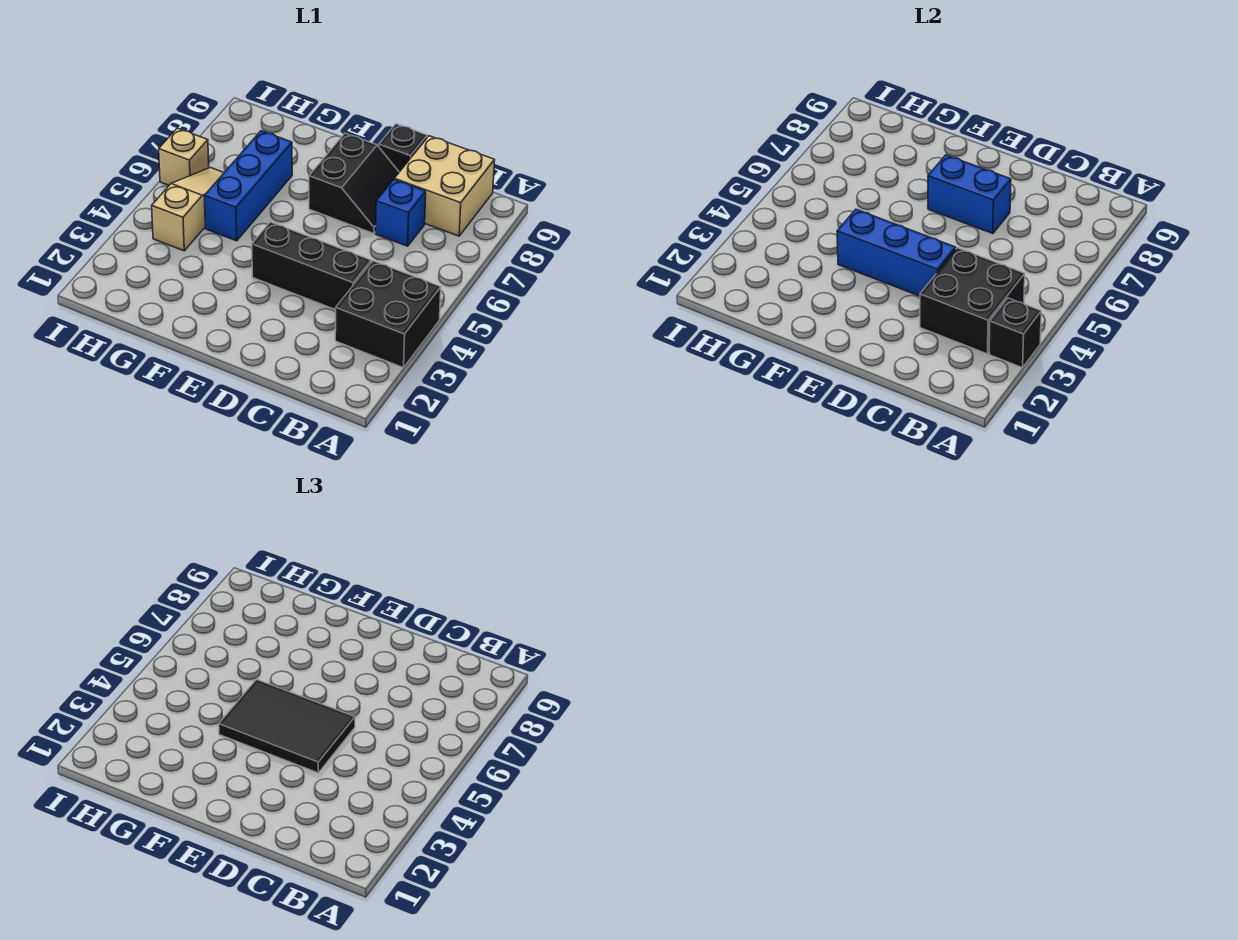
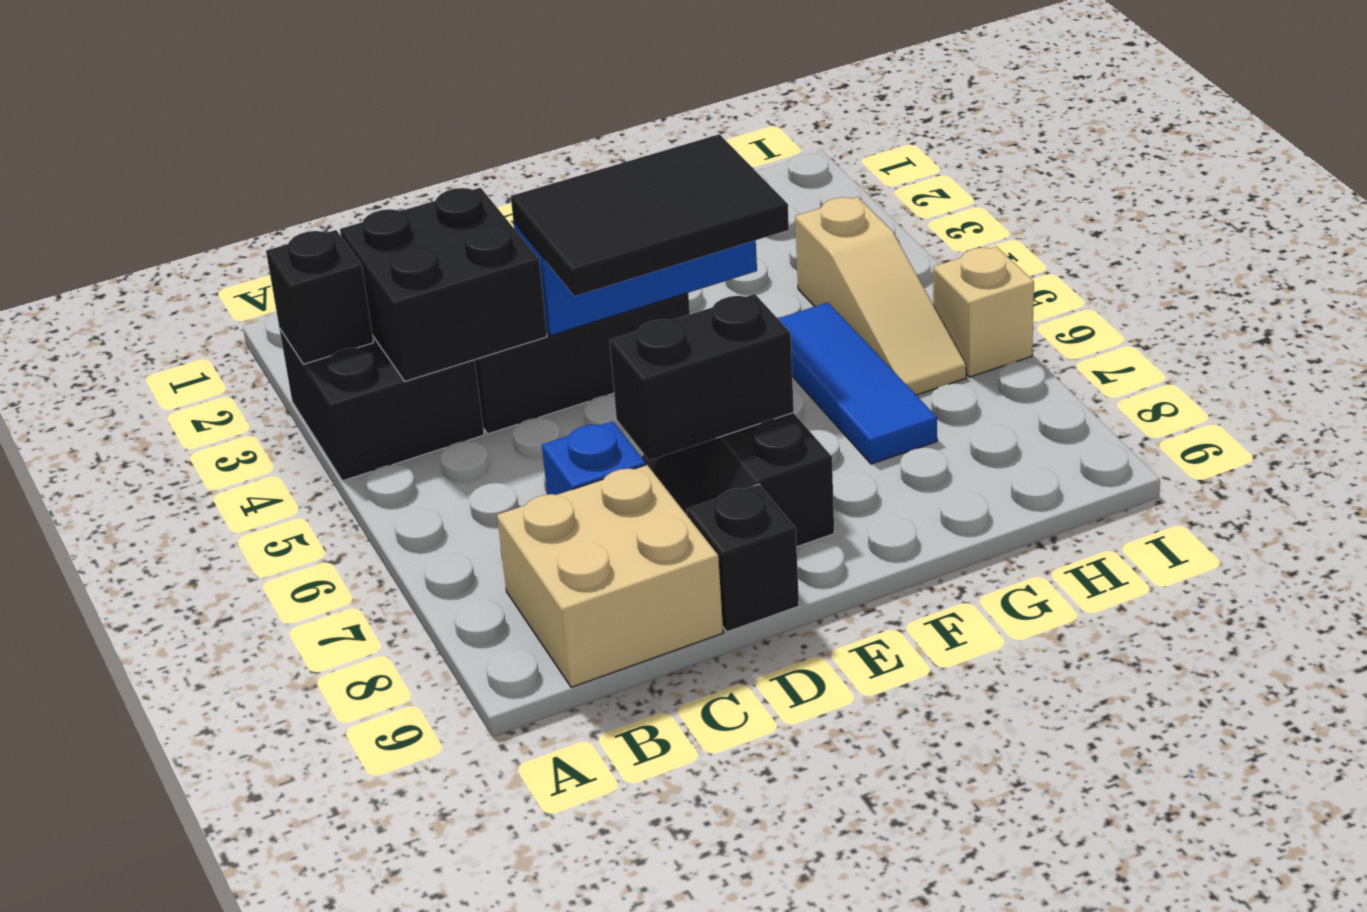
blue brick D7:E7 level 2 -> black brick D7:E7 level 2
blue brick G5:G7 level 1 -> blue tile G5:G7 level 1

